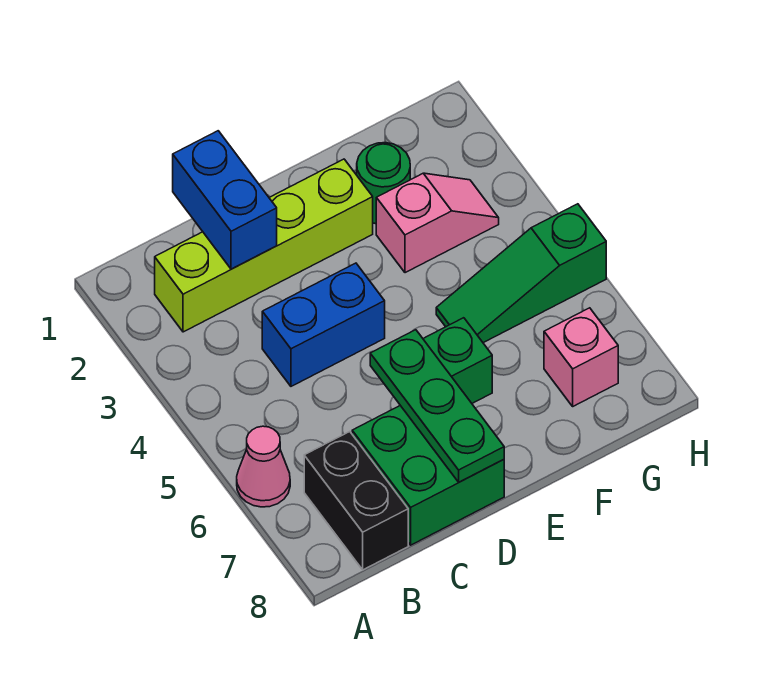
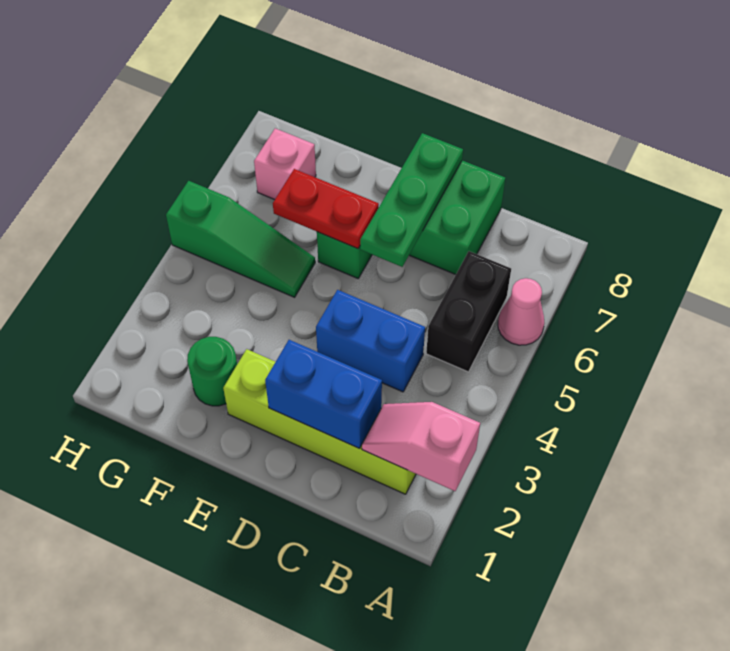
black brick B7:B8 level 1 -> black brick B5:B6 level 1
blue brick C1:C2 level 2 -> blue brick C2:D2 level 2
none -> red plate E6:F6 level 2
pink slope F3:G3 level 1 top F -> pink slope A2:B2 level 2 top A

